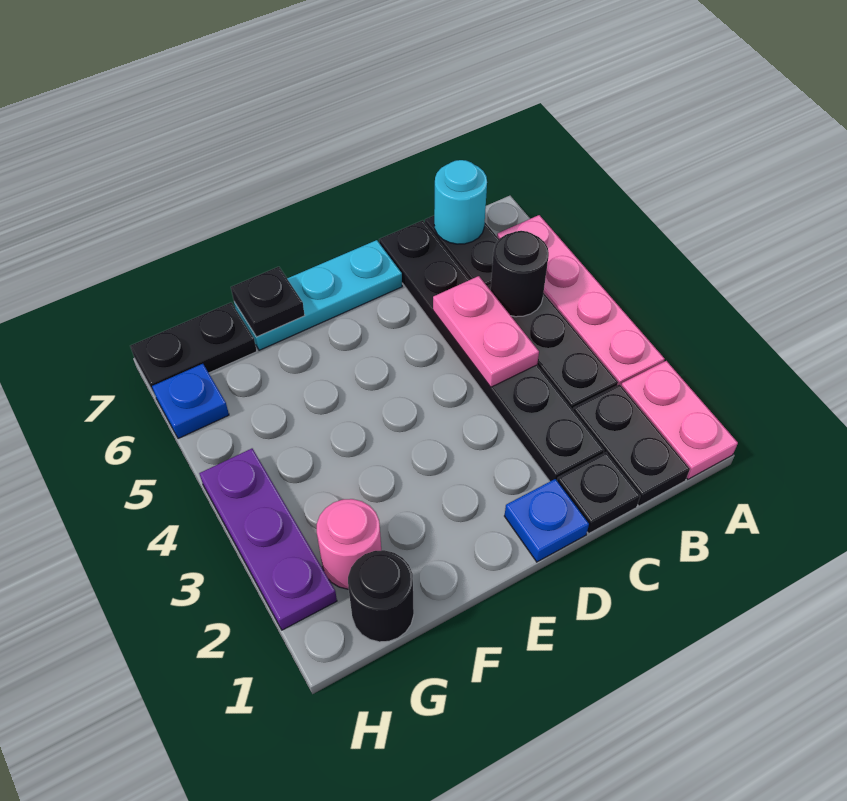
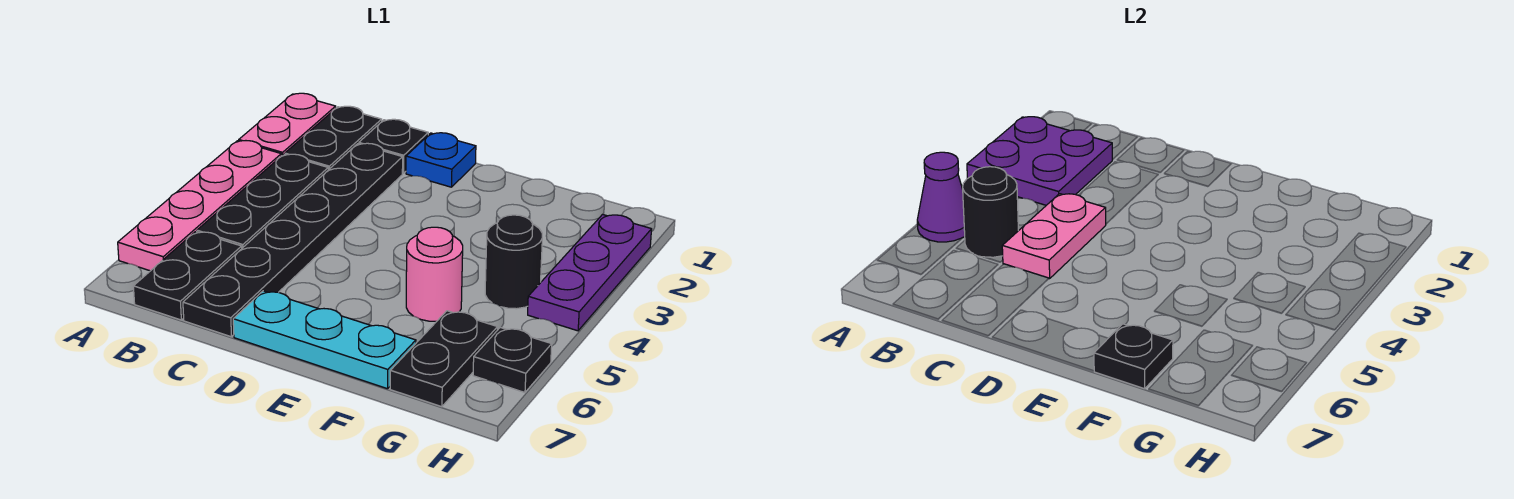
none -> purple plate A2:B3 level 2
none -> purple cone A5 level 2
cyan round brick B7 level 2 -> none
black round brick G1 level 1 -> black round brick G4 level 1
pink round brick G2 level 1 -> pink round brick F5 level 1
black plate G7:H7 level 1 -> black plate G6:G7 level 1
blue plate H6 level 1 -> black plate H6 level 1

